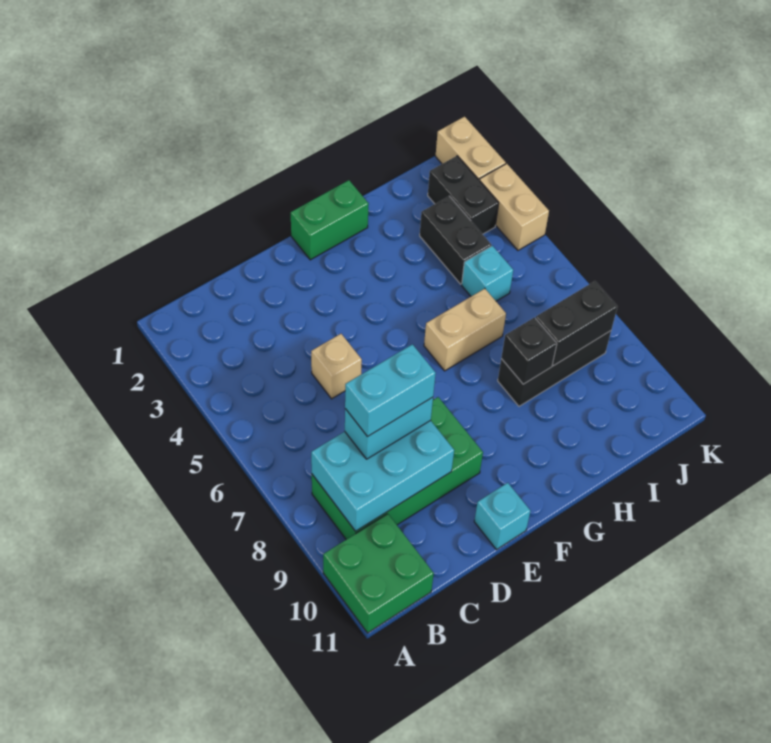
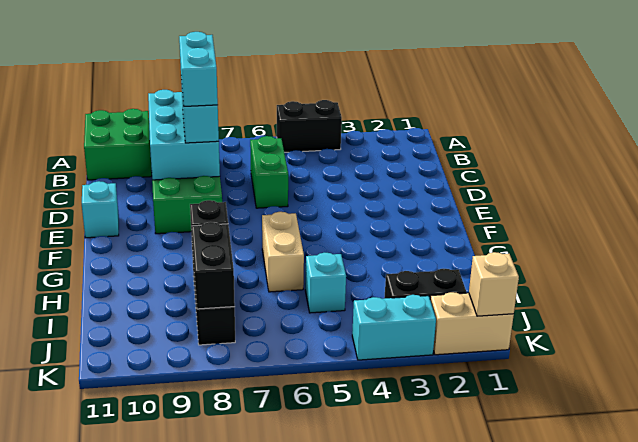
tan brick D5 level 1 -> tan brick K1 level 2
green brick F1:G1 level 1 -> green brick C6:D6 level 1
black brick I3:I4 level 1 -> black brick A4:A5 level 1
tan brick K3:K4 level 1 -> cyan brick K3:K4 level 1

